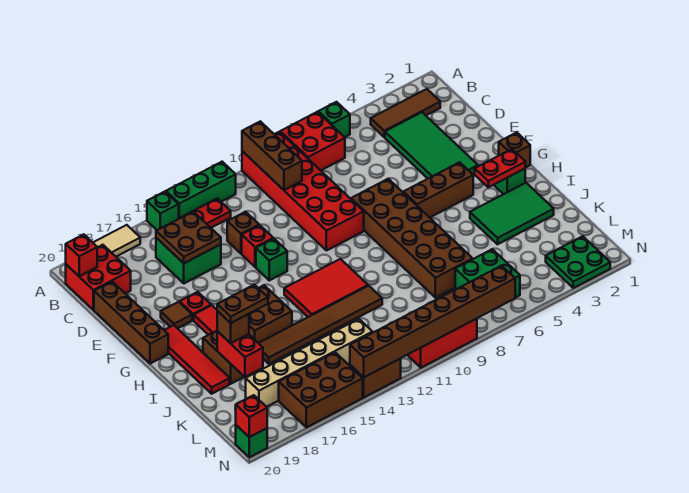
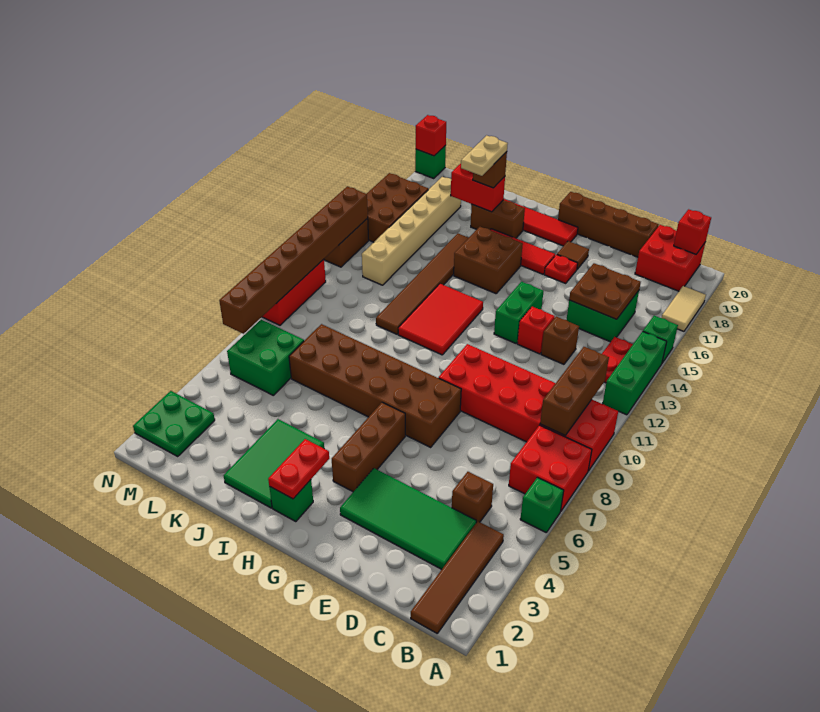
brown brick A10:C10 level 2 -> brown brick B9:B11 level 2
brown tile B2:B4 level 1 -> brown tile B1:B4 level 1
green brick F13 level 1 -> green brick F13:F14 level 1
brown brick G1 level 1 -> brown brick C5 level 1
brown plate J17:J18 level 4 -> tan plate J17:J18 level 4

